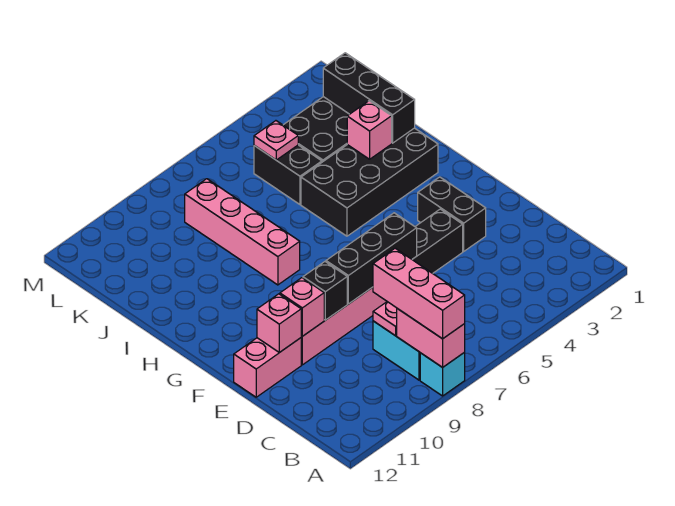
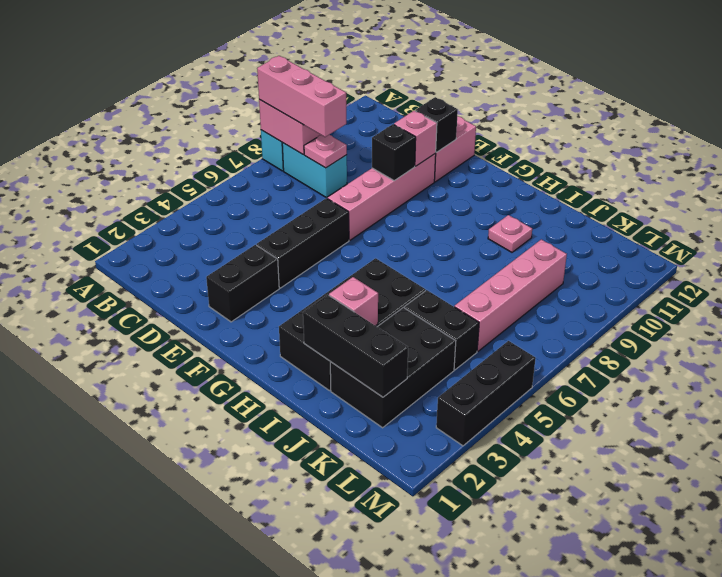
black brick E3:F3 level 1 -> black brick E2:E3 level 1
black brick E6:E8 level 2 -> black brick M3:M5 level 1
pink brick E11 level 2 -> black brick E11 level 2
pink brick H8:K8 level 1 -> pink brick K6:K9 level 1
pink plate K5 level 2 -> pink plate I10 level 1

